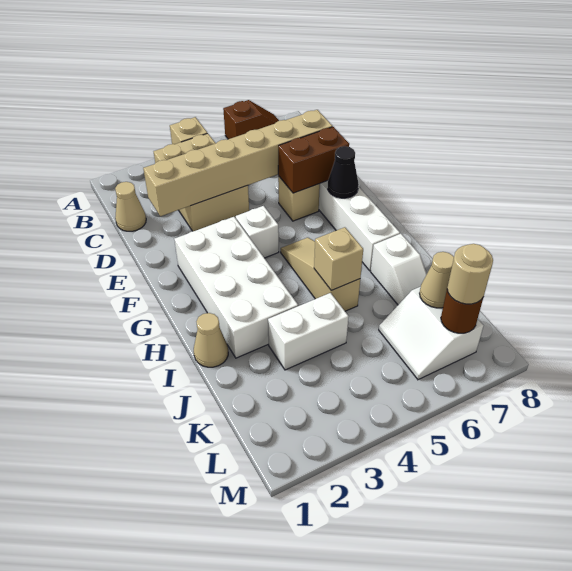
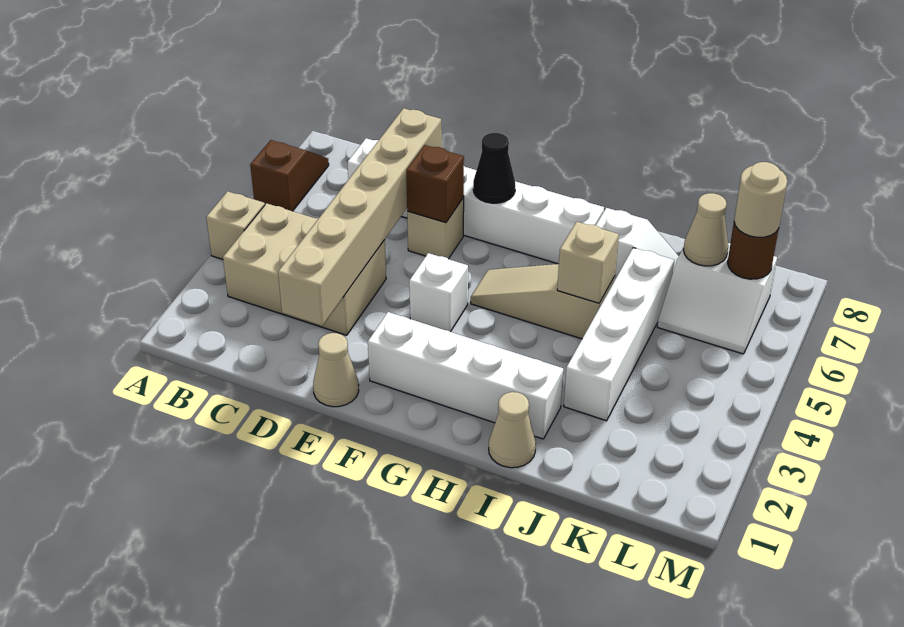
tan cone C1 level 1 -> tan cone E1 level 1
brown brick E6:E7 level 2 -> brown brick E6 level 2
white brick F2:I3 level 1 -> white brick F2:I2 level 1
white brick J3:J4 level 1 -> white brick J3:J6 level 1

